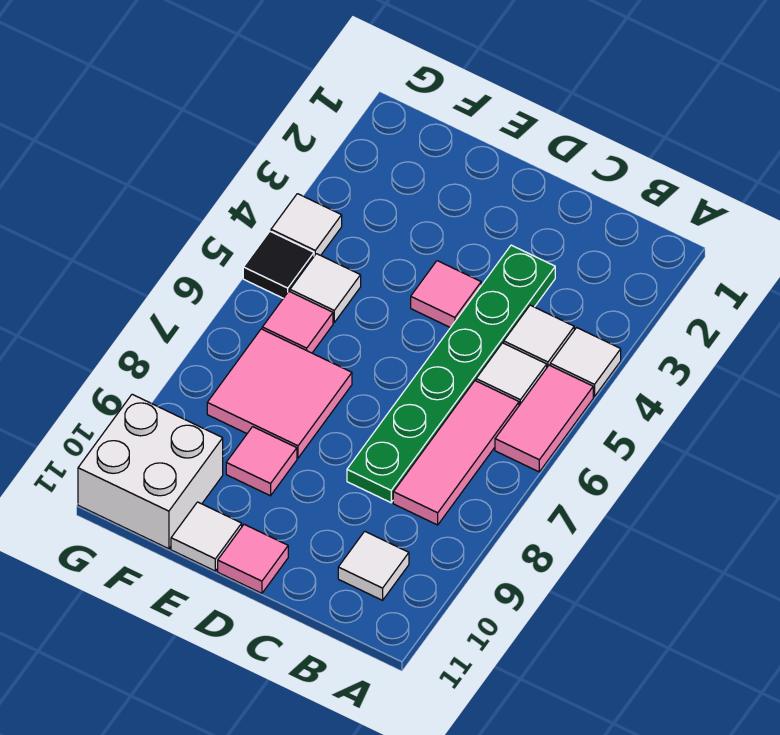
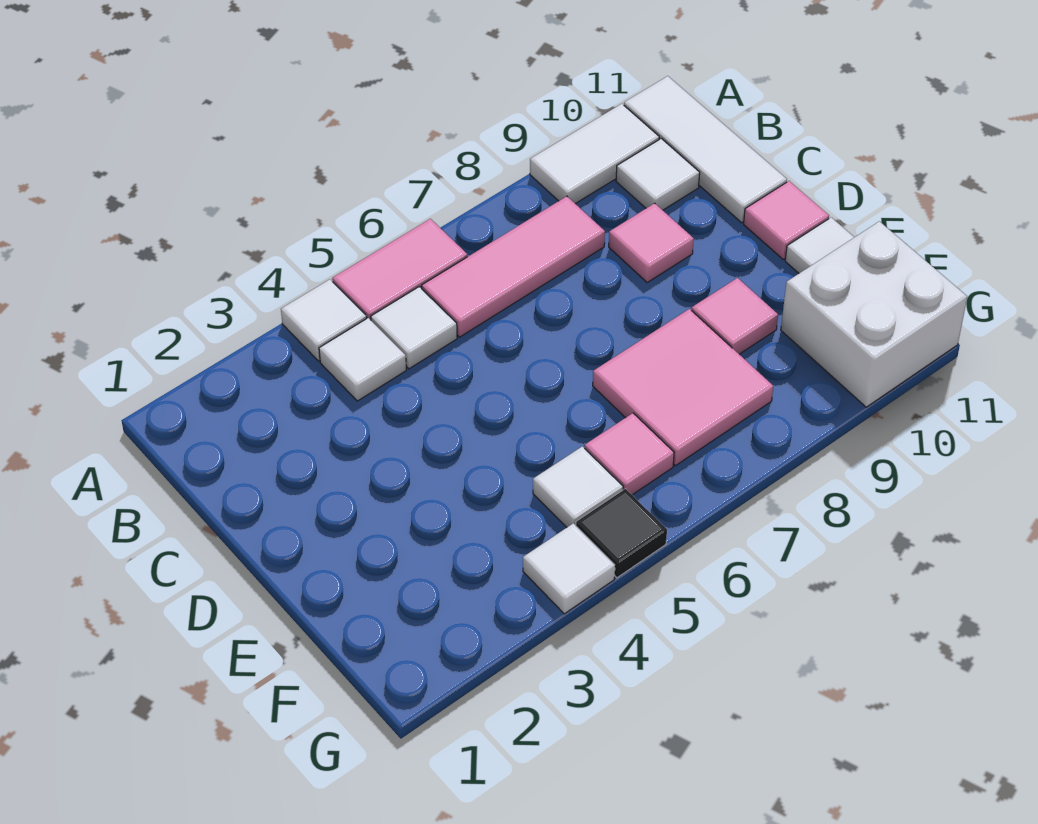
none -> white tile A9:A10 level 1
none -> white tile A11:C11 level 1
green plate C3:C8 level 1 -> none
pink tile D4 level 1 -> pink tile C9 level 1

